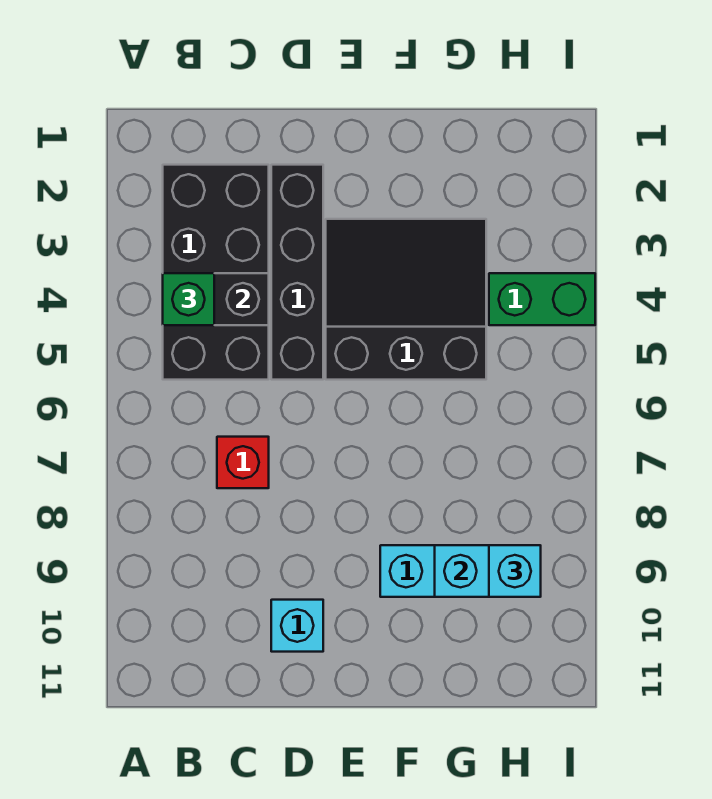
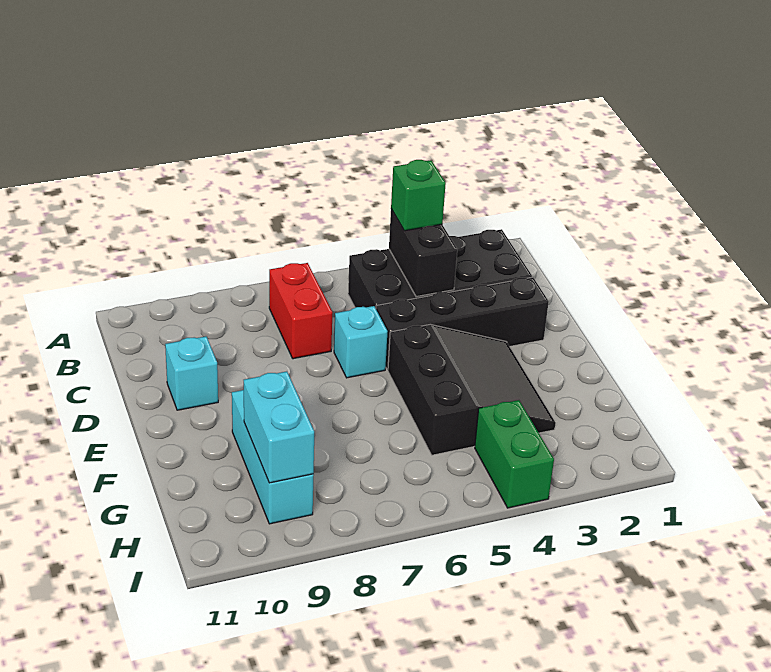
red brick C7 level 1 -> red brick B7:C7 level 1
cyan brick H9 level 3 -> cyan brick D6 level 1

